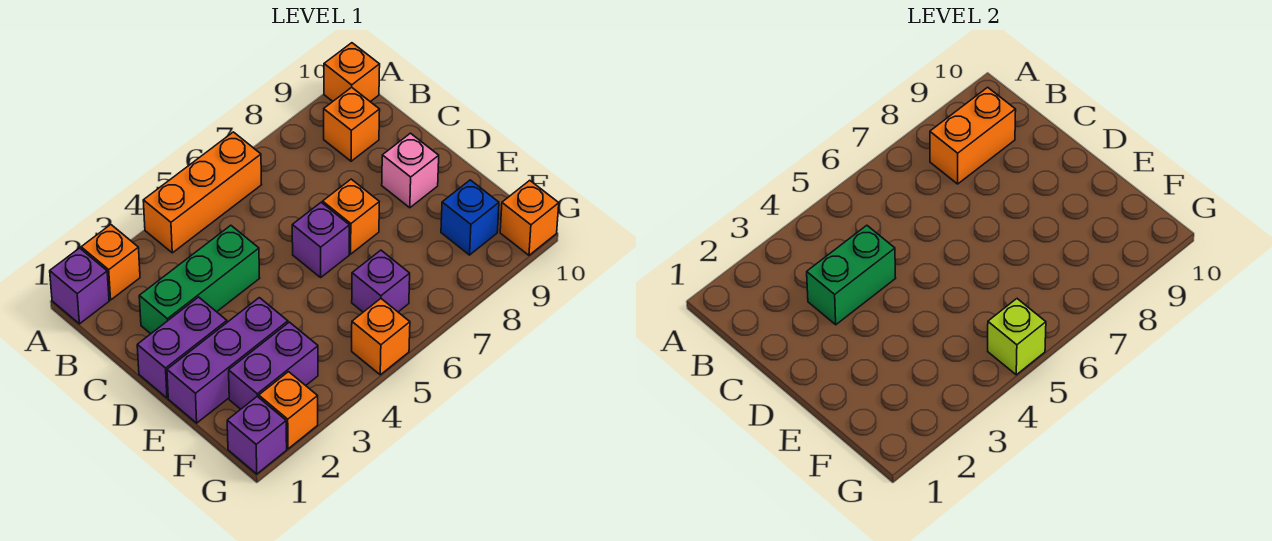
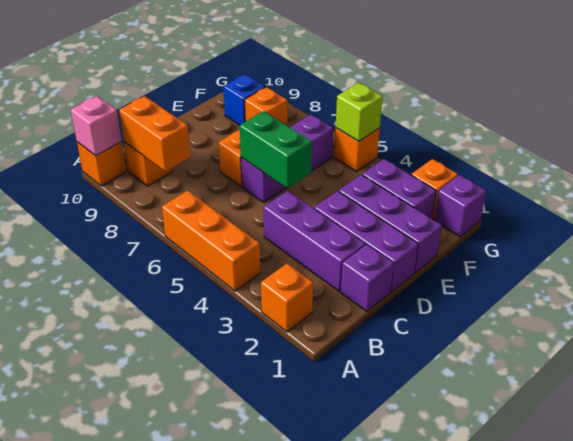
purple brick A1 level 1 -> purple brick C1 level 1
green brick C2:C4 level 1 -> purple brick C2:C4 level 1
green brick C3:C4 level 2 -> green brick D5:D6 level 2
purple brick D1:D2 level 1 -> purple brick D1:D3 level 1
pink brick D9 level 1 -> pink brick A10 level 2
orange brick G10 level 1 -> orange brick F8 level 1

